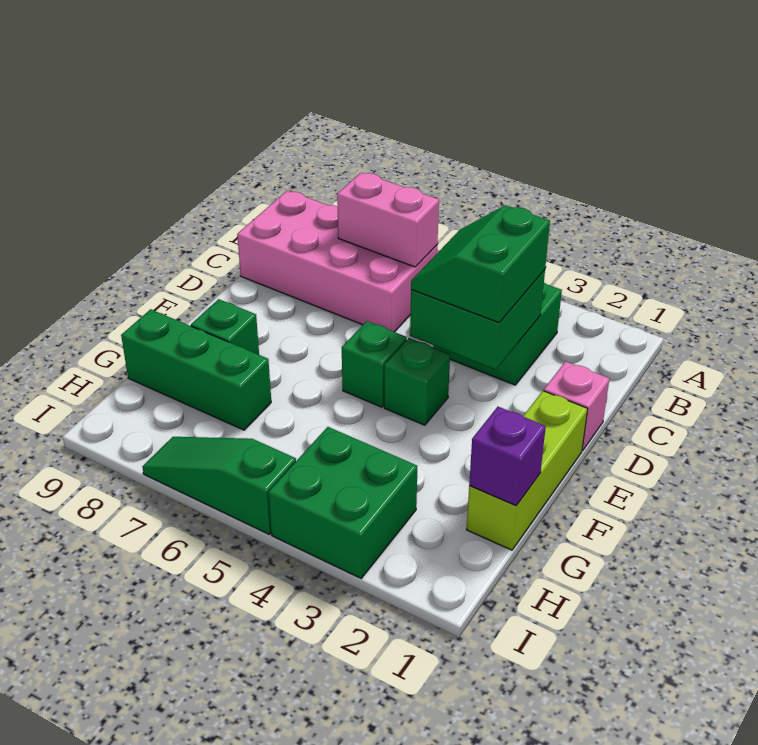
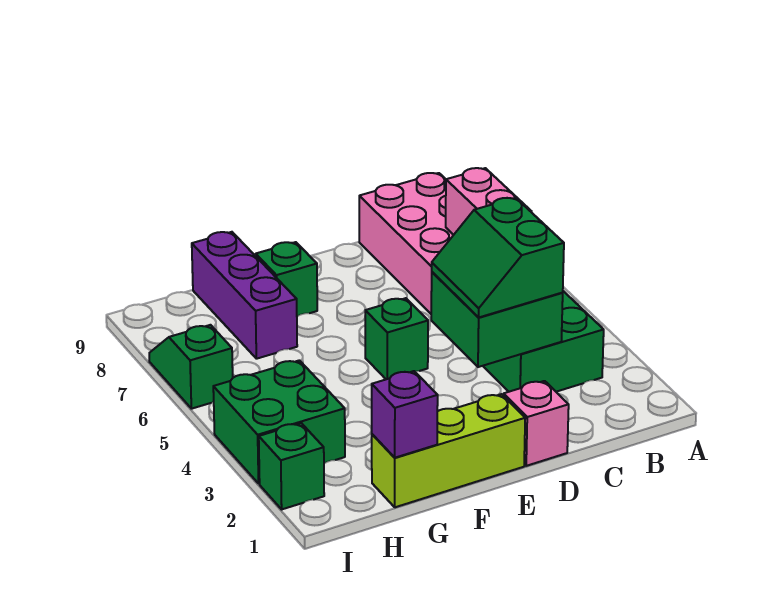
green slope C3:D4 level 3 top 3 -> green slope C3:D4 level 3 top C
green brick E4 level 1 -> green brick I2 level 1
green brick G7:G9 level 1 -> purple brick G7:G9 level 1
green slope I5:I7 level 1 top 5 -> green slope I6:I7 level 1 top 6

